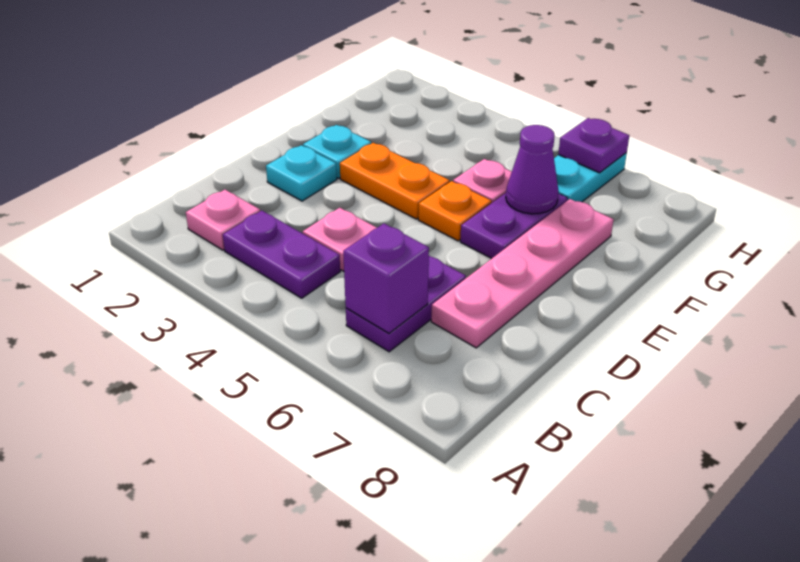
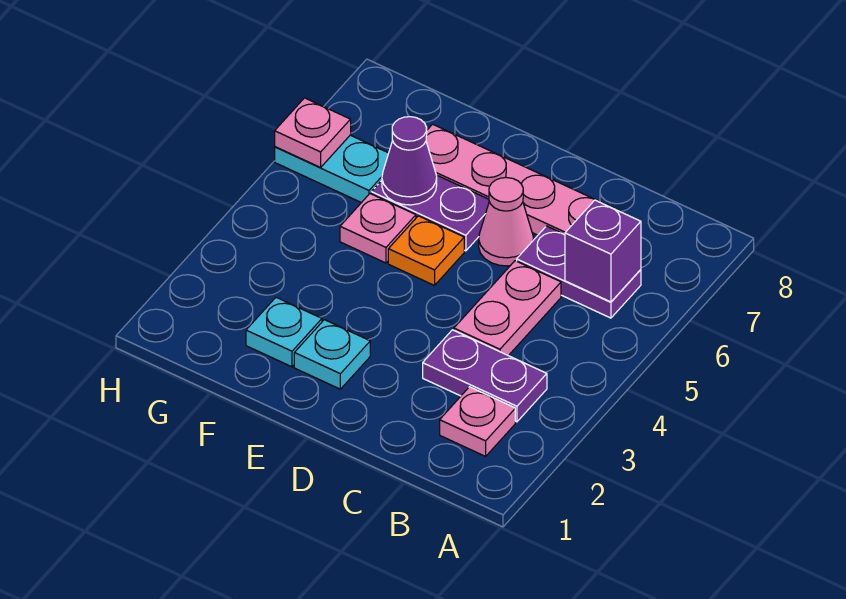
purple plate B3:B4 level 1 -> purple plate B3:C3 level 1
cyan plate D2 level 1 -> cyan plate F2 level 1
none -> pink cone D6 level 1
orange plate E3:E4 level 1 -> none
purple plate H6 level 2 -> pink plate H6 level 2

